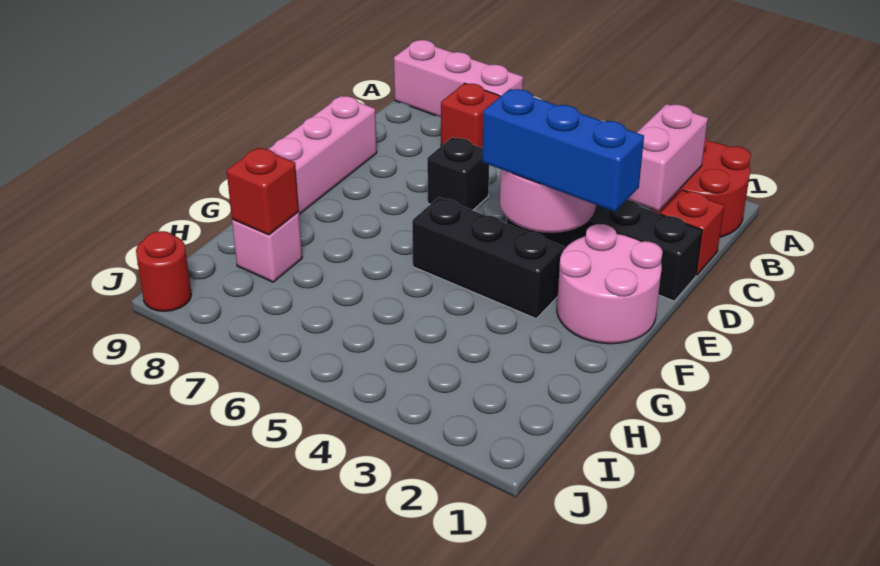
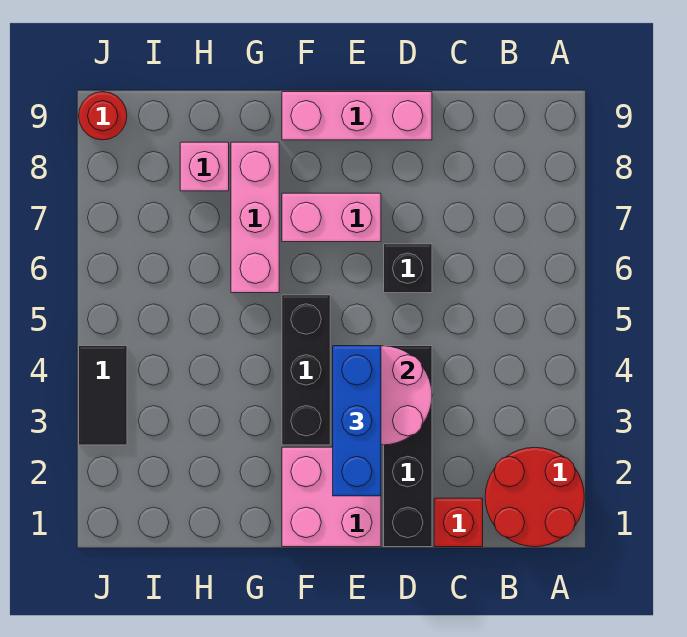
pink brick A7:A9 level 1 -> pink brick G6:G8 level 1
pink brick B2:C2 level 2 -> pink brick E7:F7 level 1
red brick B7 level 1 -> none
pink round brick E1:F2 level 1 -> pink brick E1:F2 level 1
red brick H8 level 2 -> none
none -> black tile J3:J4 level 1

